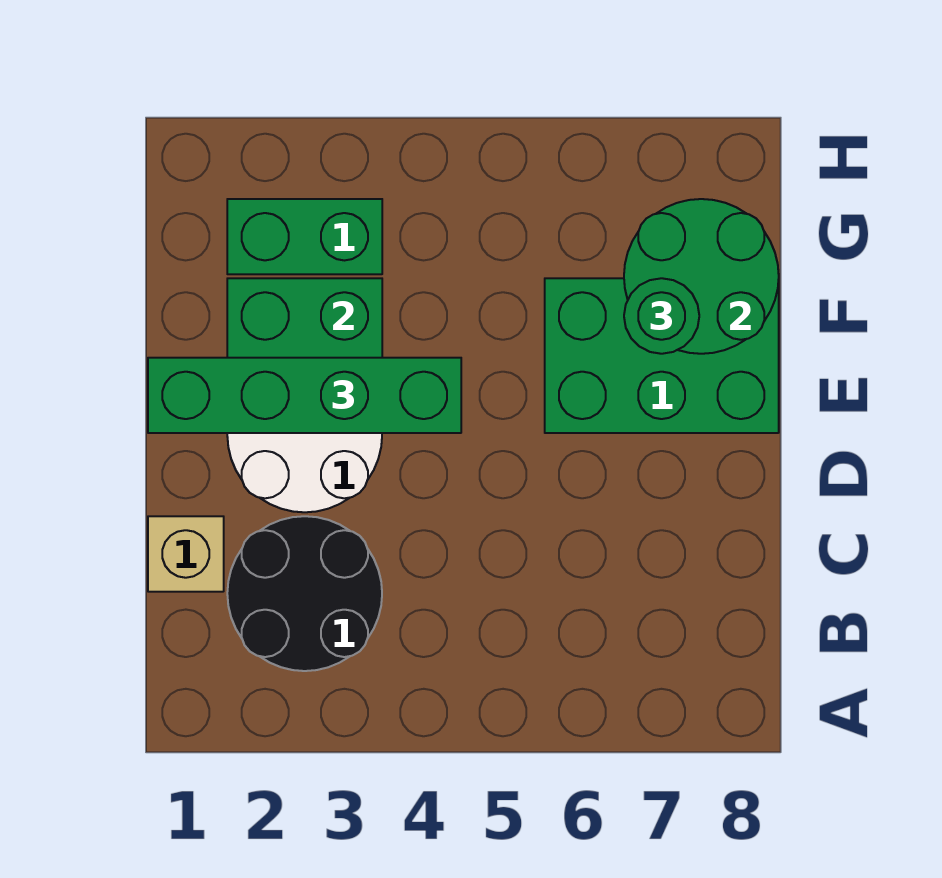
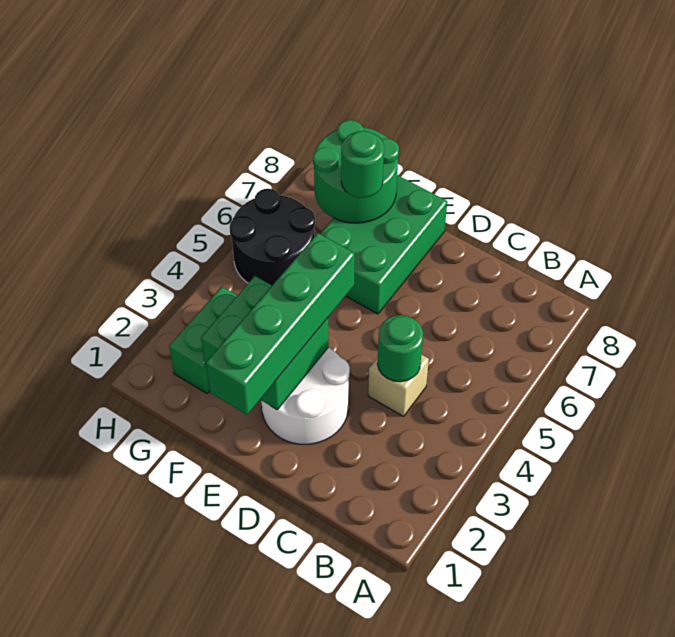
black round brick B2:C3 level 1 -> black round brick G5:H6 level 1
tan brick C1 level 1 -> tan brick C4 level 1
none -> green round brick C4 level 2

